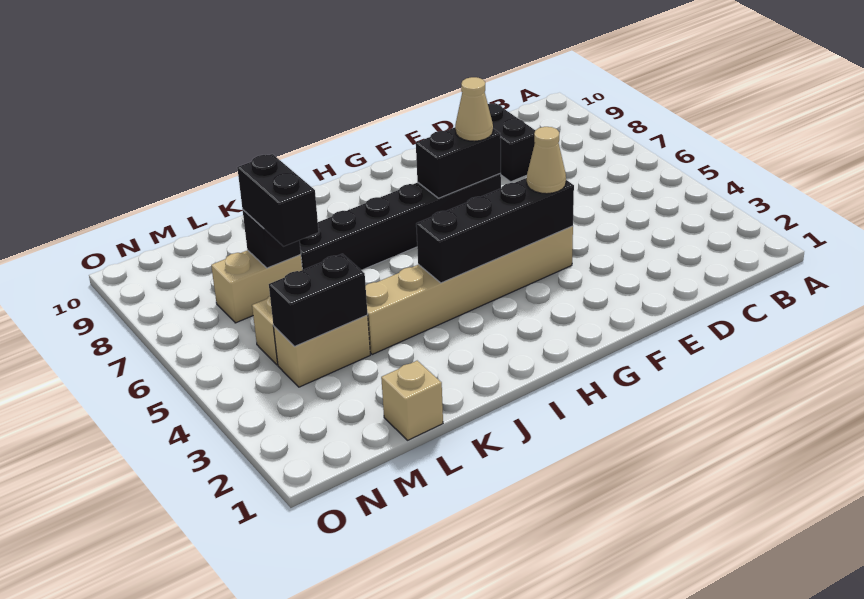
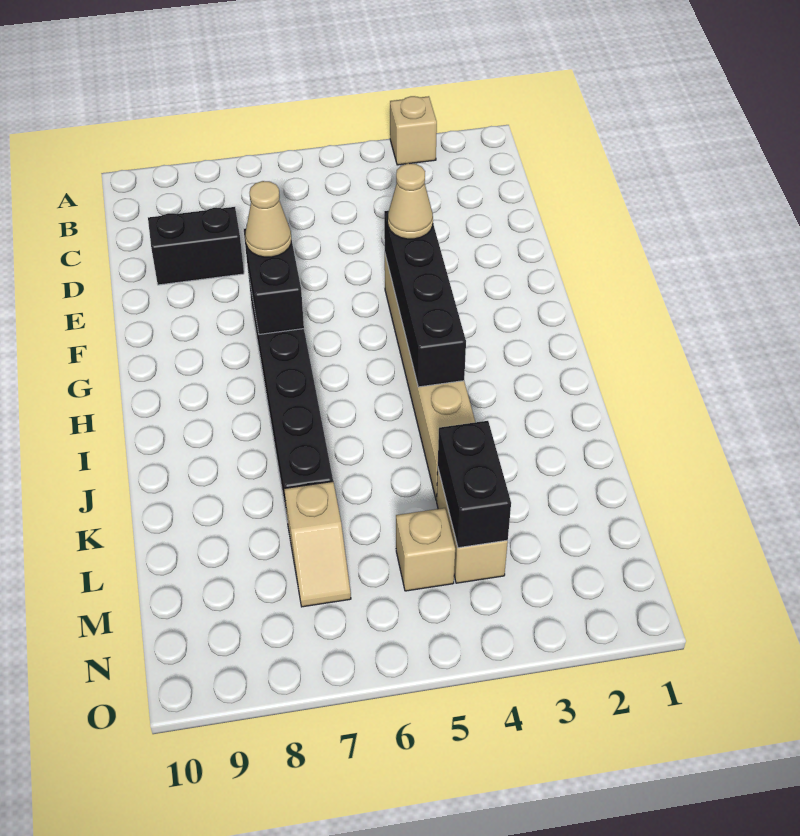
tan brick L1 level 1 -> tan brick A3 level 1
black brick L6:L7 level 3 -> none
tan brick L7:M7 level 1 -> tan slope L7:M7 level 1 top L
black brick L7 level 2 -> none

